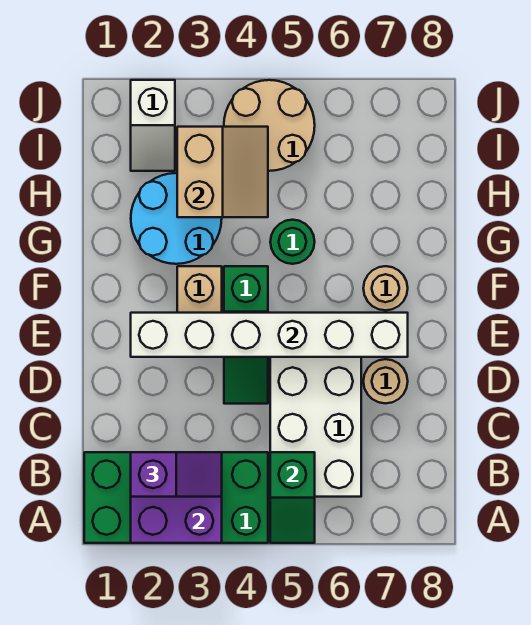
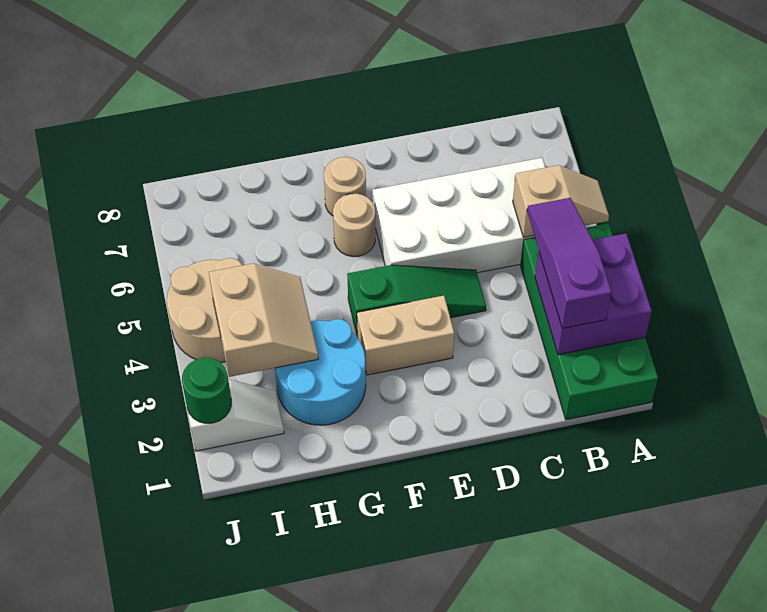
green slope A5:B5 level 2 top B -> tan slope A5:B5 level 2 top B
purple slope B2:B3 level 3 top 2 -> purple slope B2:B4 level 3 top 2
tan round brick D7 level 1 -> tan round brick F6 level 1
white brick E2:E7 level 2 -> none
green round brick G5 level 1 -> green round brick J2 level 2
tan slope H3:I4 level 2 top 3 -> tan slope H3:I4 level 2 top I

